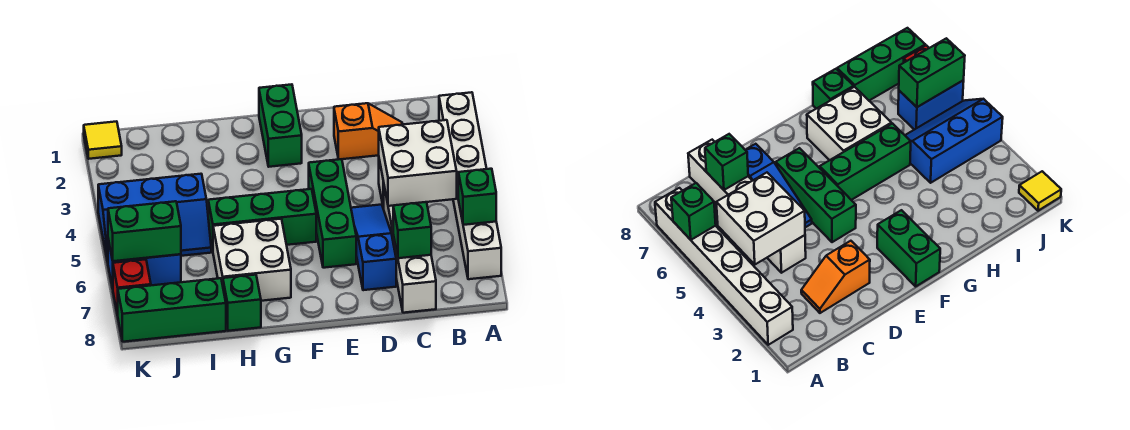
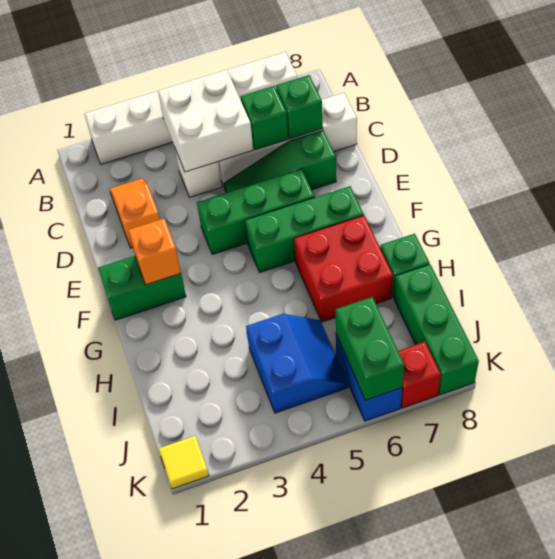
green brick A6 level 2 -> green brick C6 level 2
blue slope D5:D7 level 1 top 7 -> green slope D5:D7 level 1 top 7
none -> orange brick F2 level 2
green brick F5:H5 level 1 -> green brick F5:F7 level 1
white brick G6:H7 level 1 -> red brick G6:H7 level 1
blue slope I4:K5 level 1 top 4 -> blue slope I4:J5 level 1 top 4

